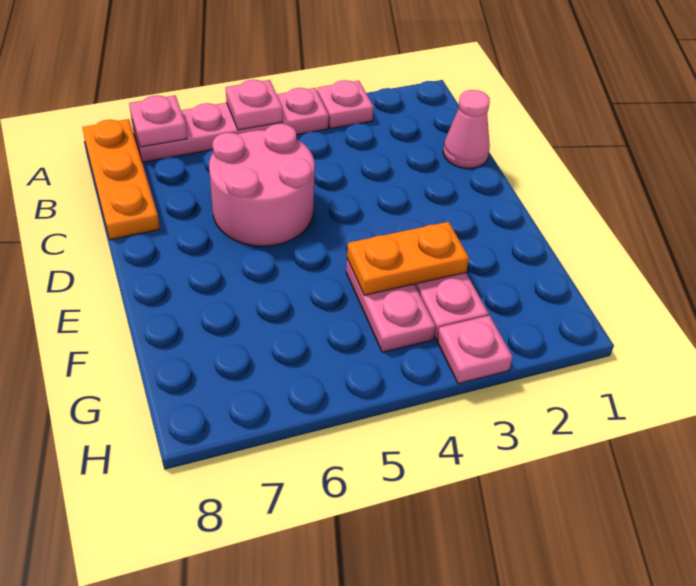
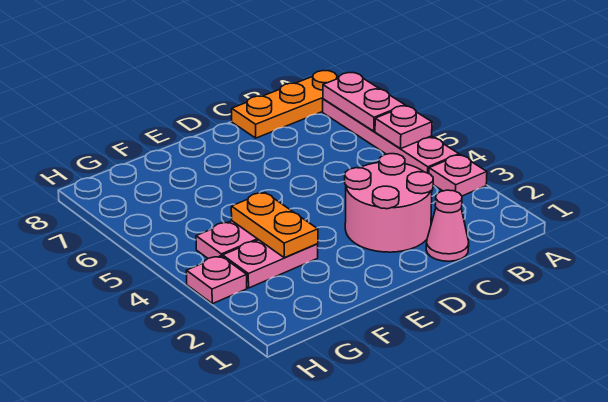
pink plate A7 level 2 -> pink plate A6:A7 level 2
pink round brick C5:D6 level 1 -> pink round brick C2:D3 level 1

